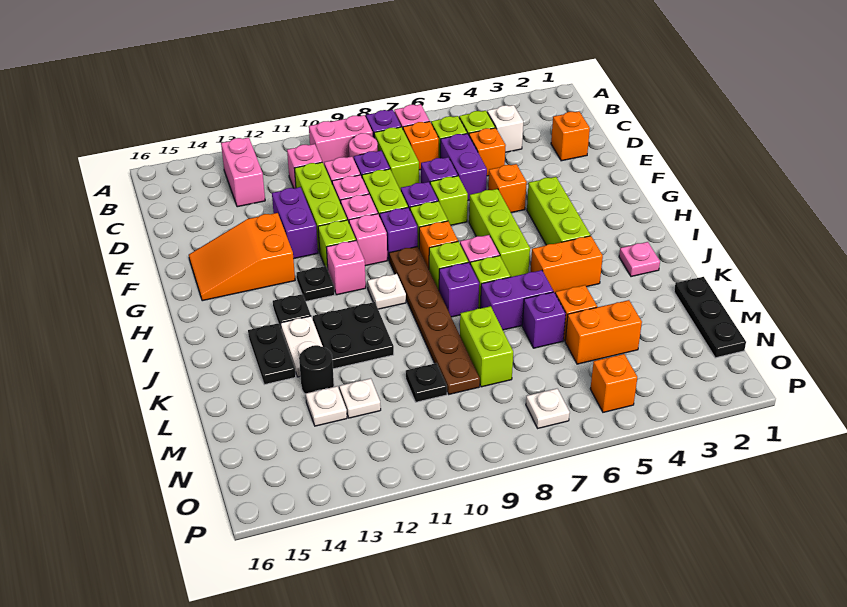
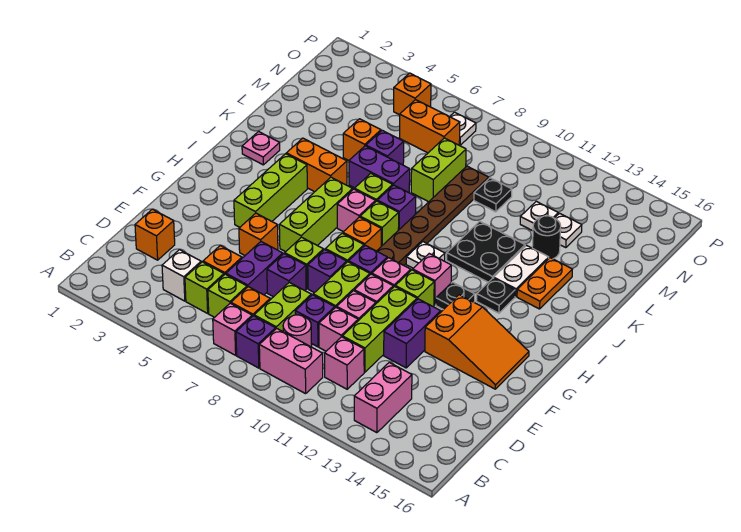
black plate J14:K14 level 1 -> orange plate J14:K14 level 1
black plate L1:N1 level 1 -> none
orange brick M4:M5 level 1 -> orange brick N6:N7 level 1

